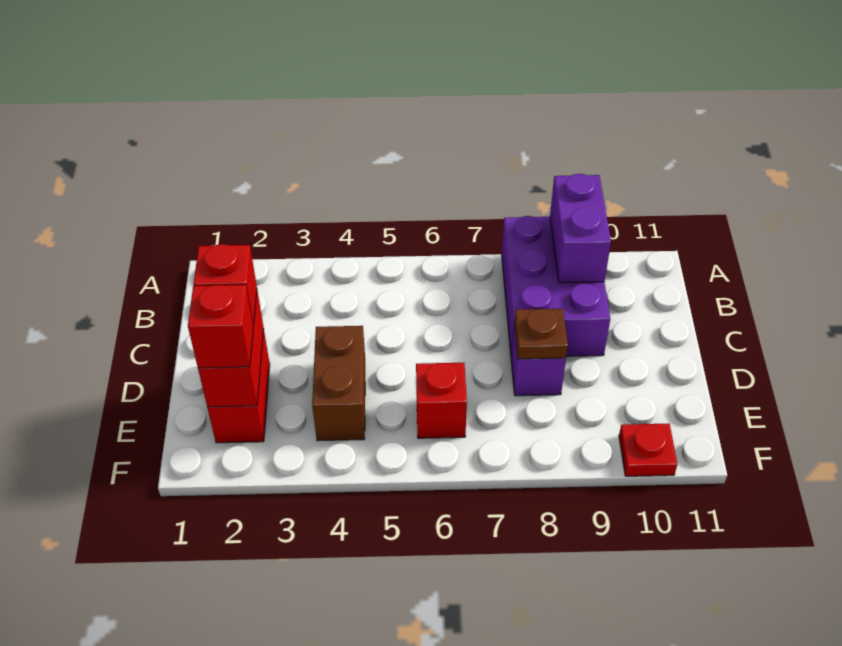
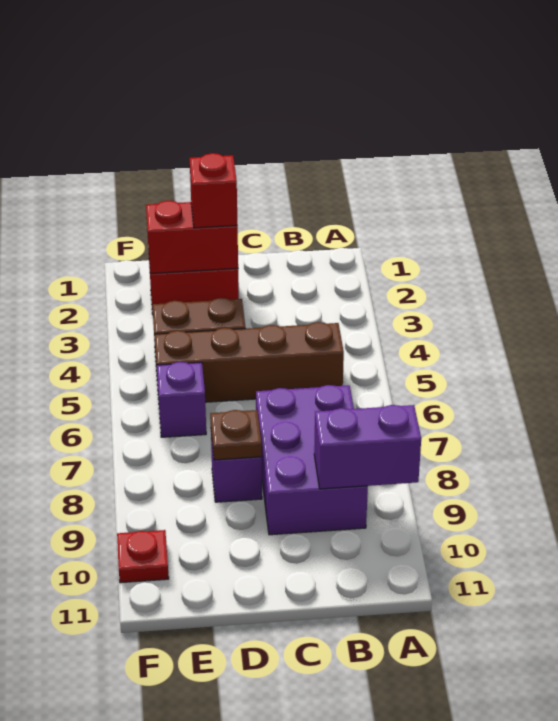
purple brick A8:C9 level 1 -> purple brick B7:C9 level 1
none -> brown brick B5:E5 level 1
red brick E2 level 3 -> none
red brick E6 level 1 -> purple brick E6 level 1

